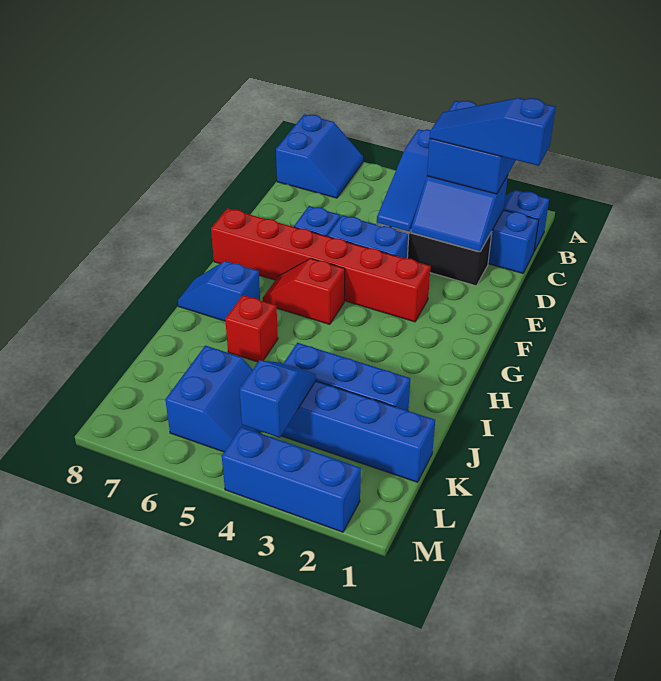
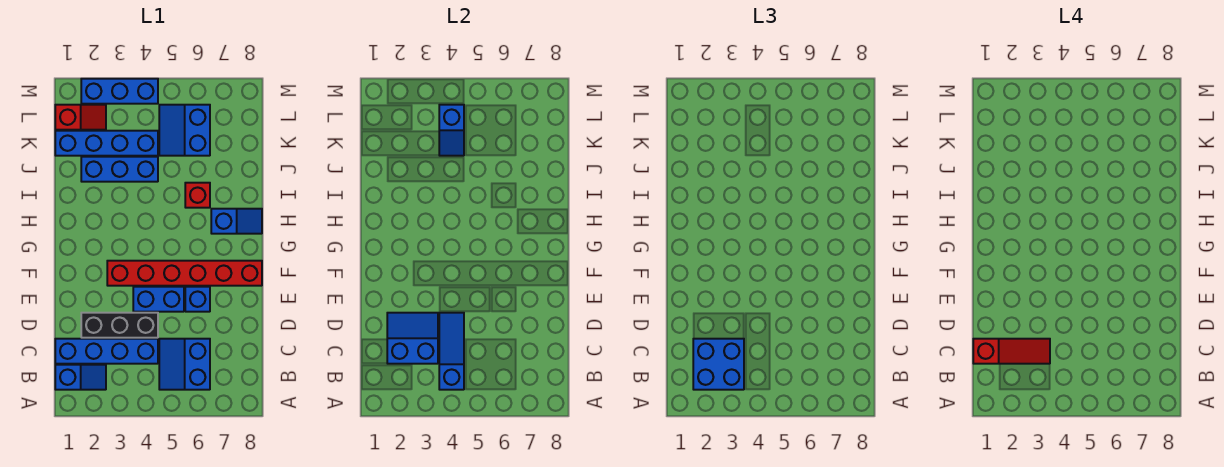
blue slope A7:B8 level 1 top 8 -> blue slope B5:C6 level 1 top 6
blue slope C1:C3 level 4 top 1 -> red slope C1:C3 level 4 top 1
red slope G5:G6 level 1 top 5 -> red slope L1:L2 level 1 top 1

